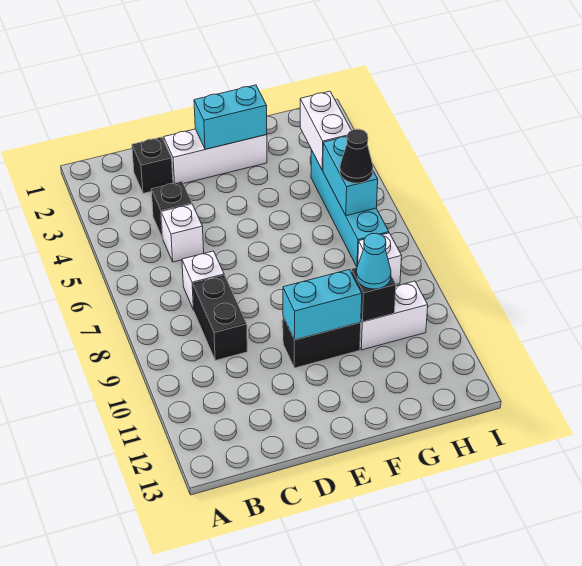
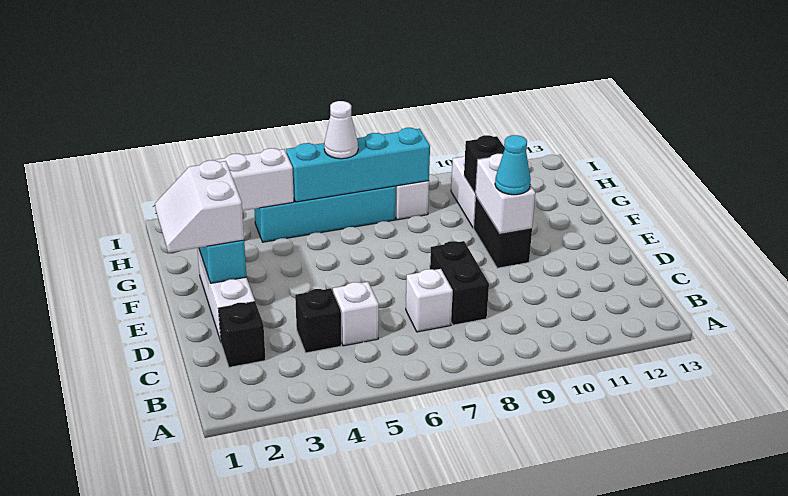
black brick C8:C9 level 1 -> black brick C8:D8 level 1
none -> white slope E1:F2 level 3 top 2
cyan brick E10:F10 level 2 -> white brick E10:F10 level 2
cyan cone G10 level 3 -> cyan cone E10 level 3
cyan brick H5:H6 level 2 -> cyan brick H5:H8 level 2
black cone H6 level 3 -> white cone H6 level 3

